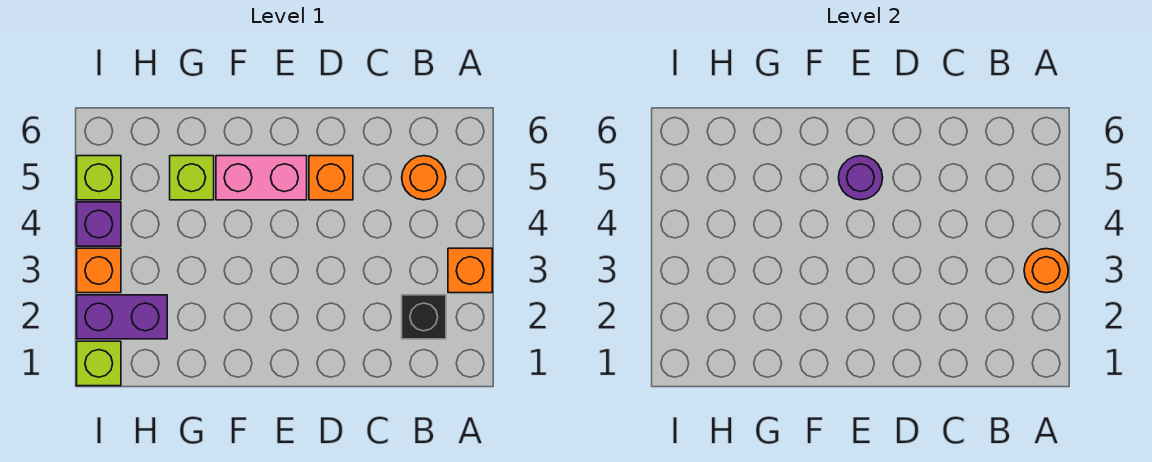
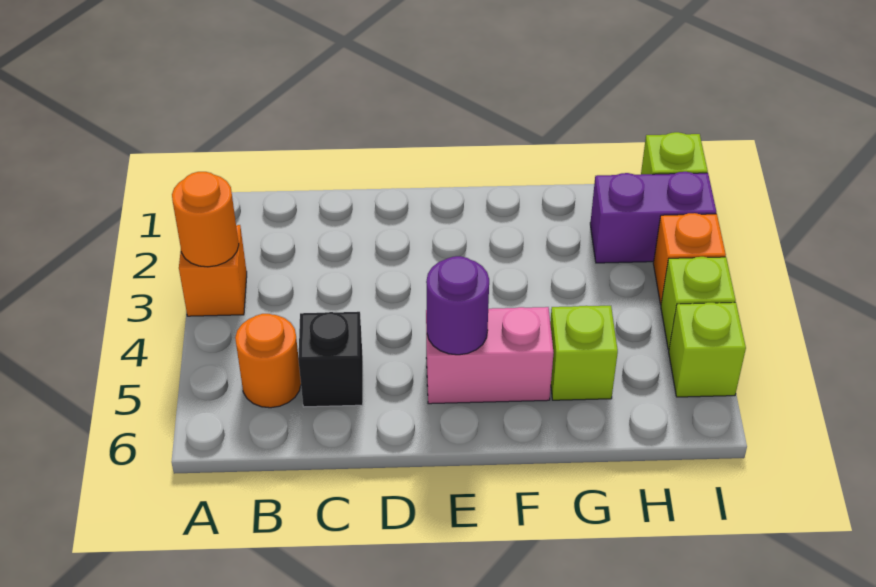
black brick B2 level 1 -> black brick C5 level 1
orange brick D5 level 1 -> none
purple brick I4 level 1 -> lime brick I4 level 1

